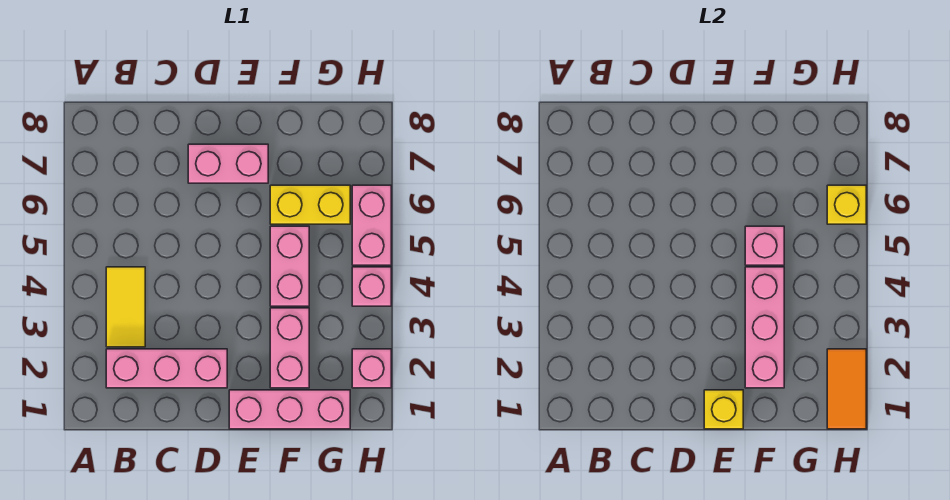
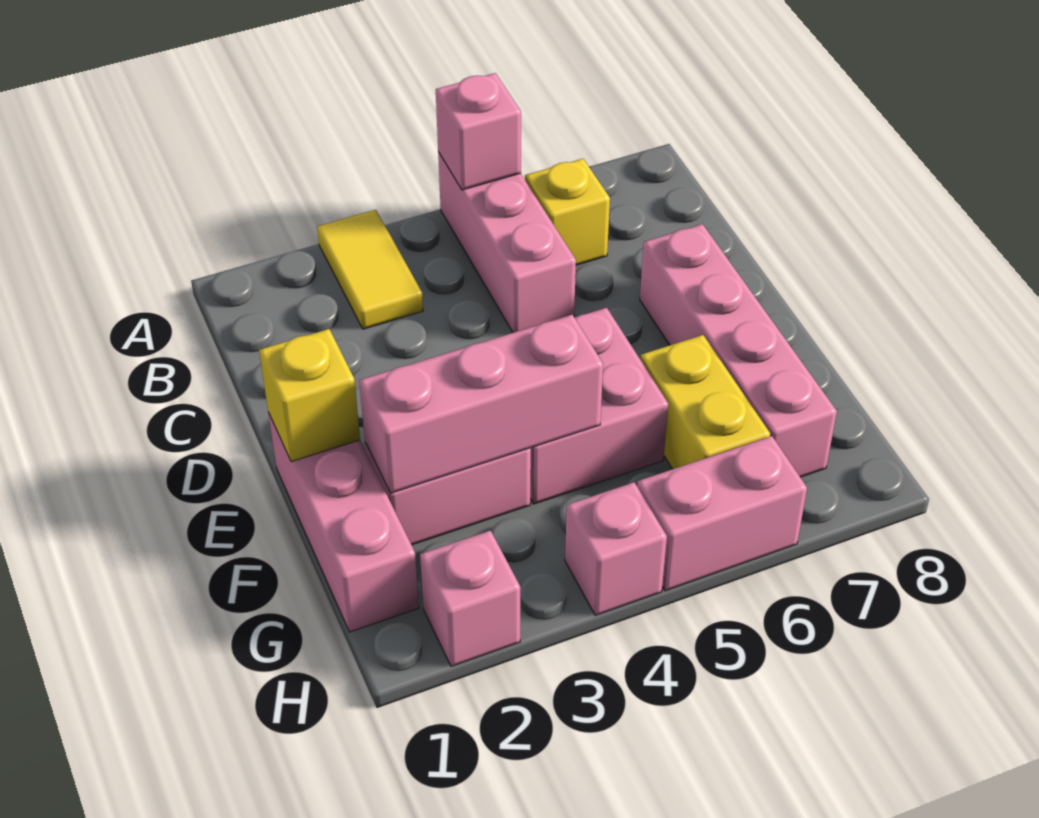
pink brick B2:D2 level 1 -> pink brick A5:C5 level 1
yellow tile B3:B4 level 1 -> yellow tile A3:B3 level 1
pink brick D7:E7 level 1 -> pink brick D7:G7 level 1
pink brick F4:F5 level 1 -> pink brick E4:F5 level 1
pink brick F5 level 2 -> pink brick A5 level 2
orange tile H1:H2 level 2 -> none
yellow brick H6 level 2 -> yellow brick B6 level 1

